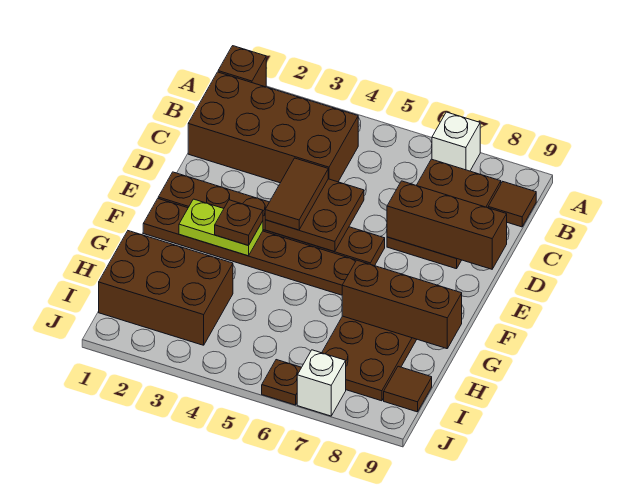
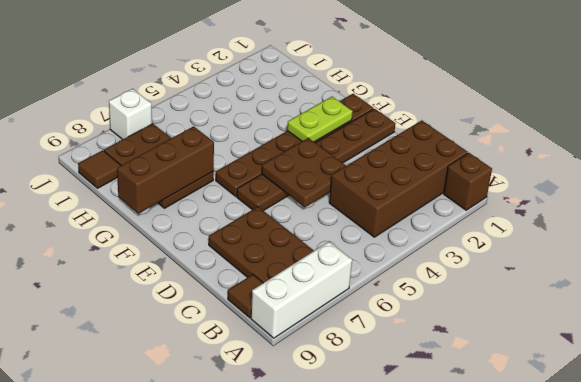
white brick A7 level 1 -> white brick A7:A9 level 1
brown tile D4:E4 level 3 -> none
brown brick D7:D9 level 2 -> none
brown plate F3 level 3 -> none
brown brick H1:I3 level 1 -> none
brown plate J6 level 1 -> none

